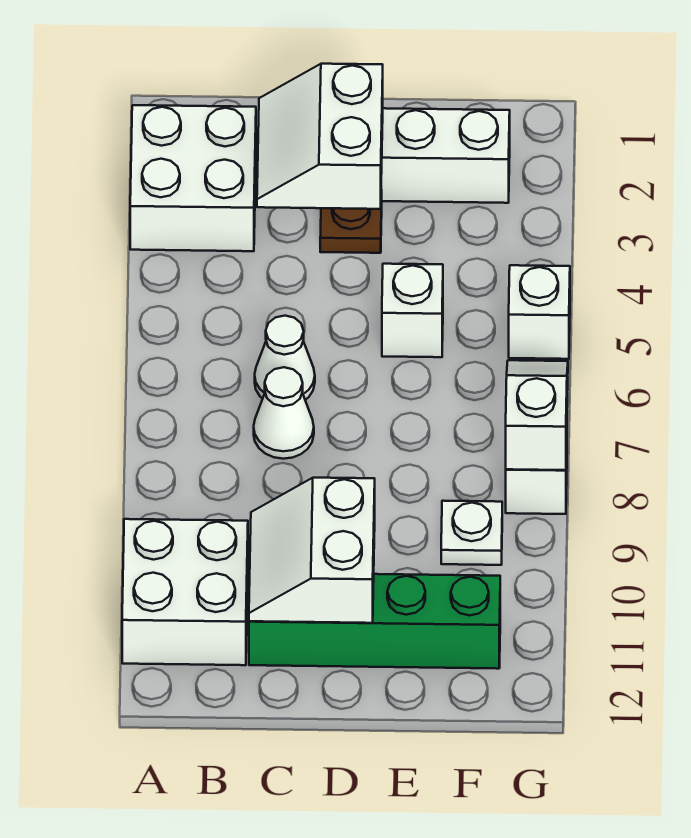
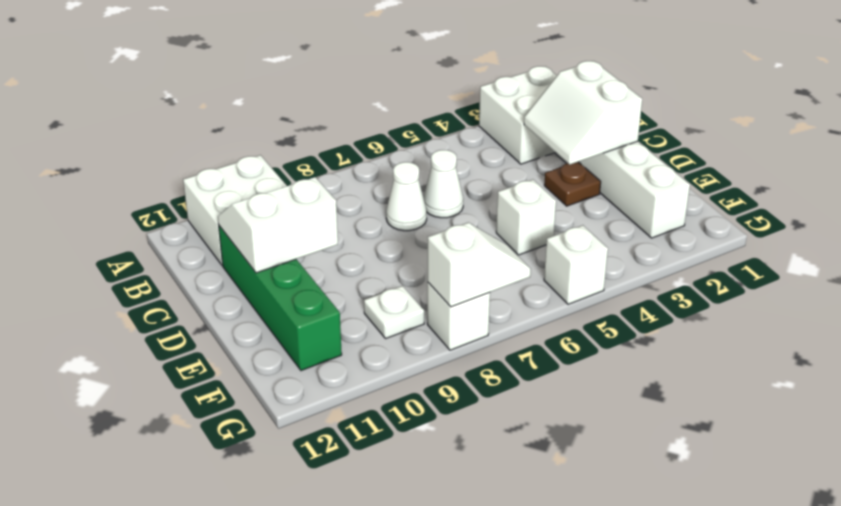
white slope C2:D3 level 2 top D -> white slope C2:D3 level 2 top 2

